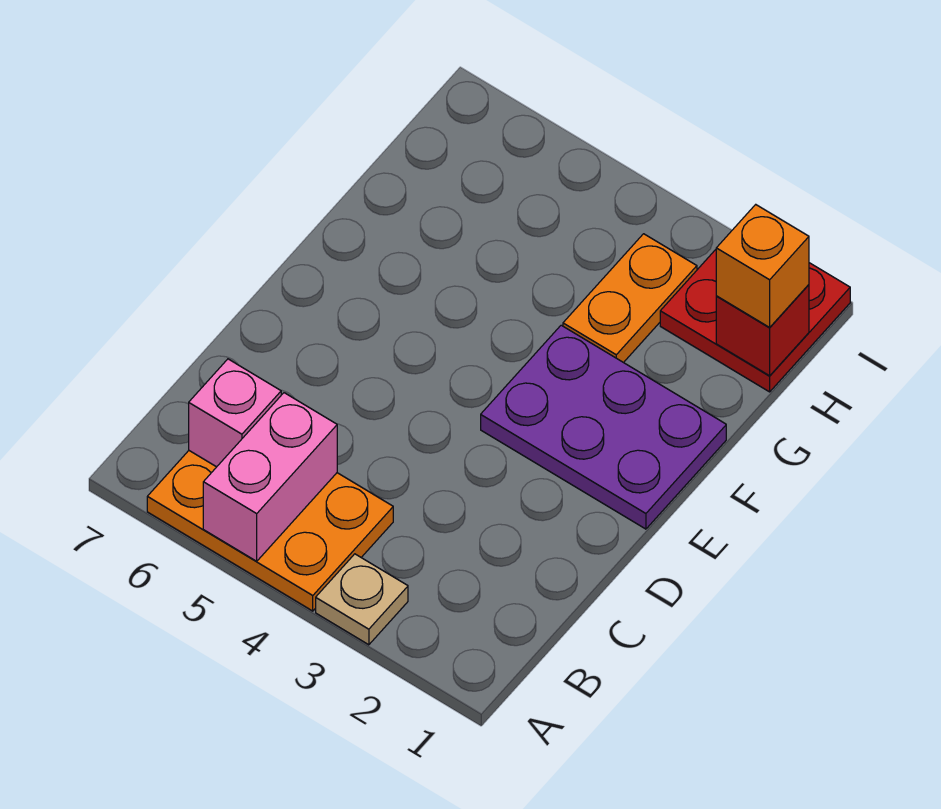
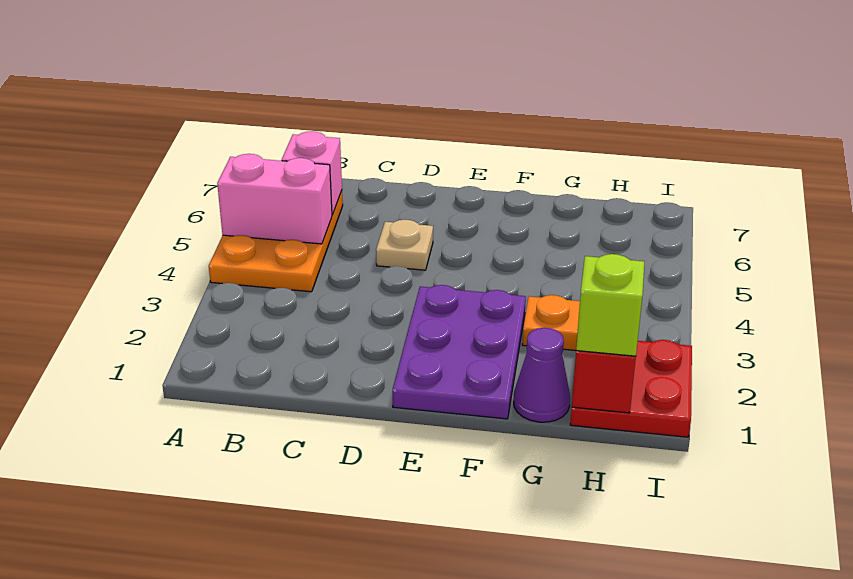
tan plate A3 level 1 -> tan plate D5 level 1
none -> purple cone G1 level 1
orange brick H1 level 3 -> lime brick H1 level 3

